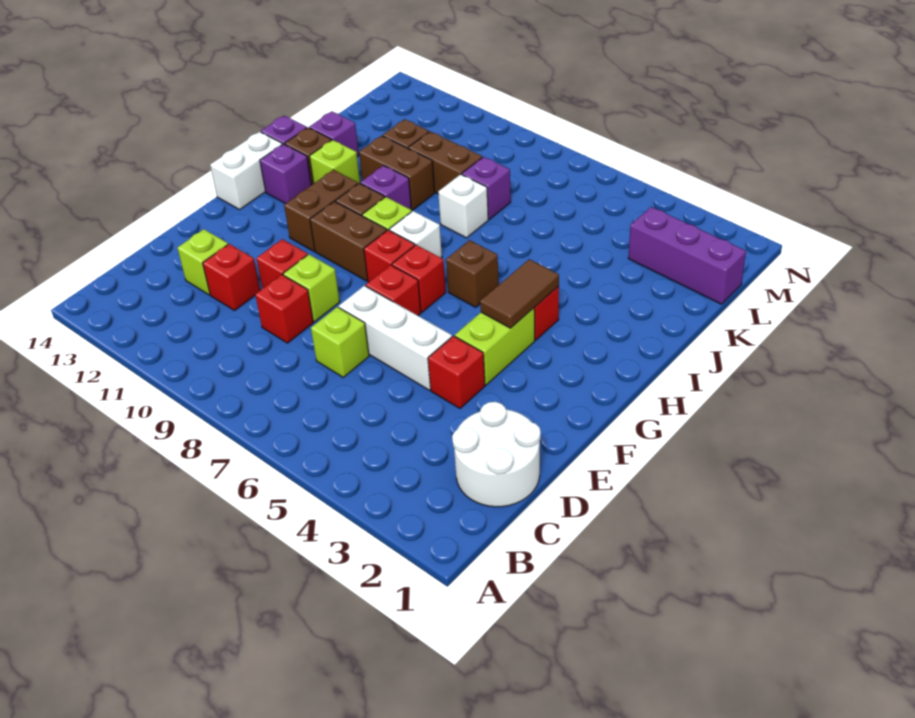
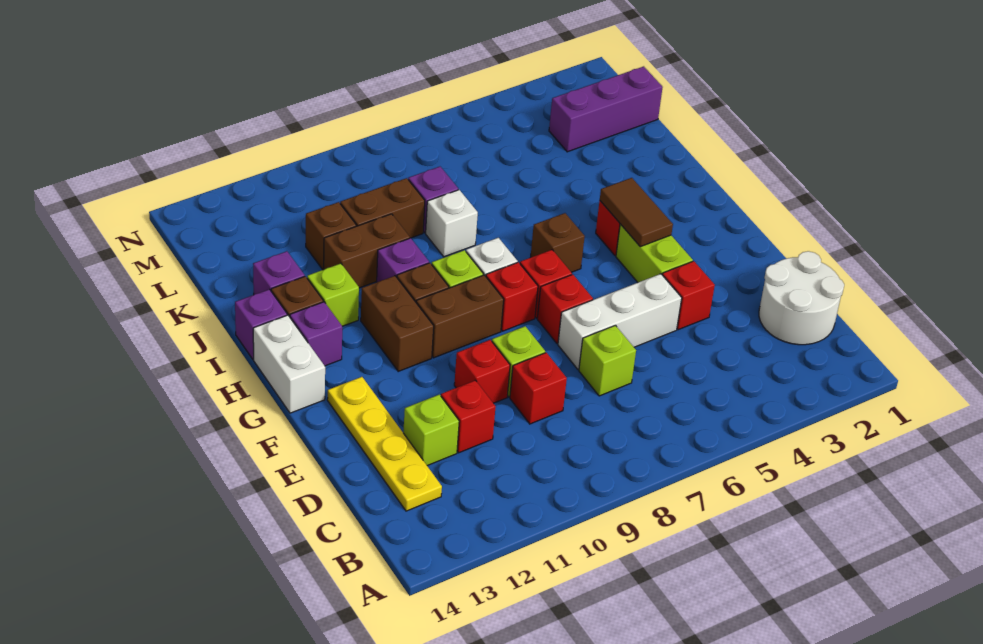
none -> yellow plate C13:F13 level 1

